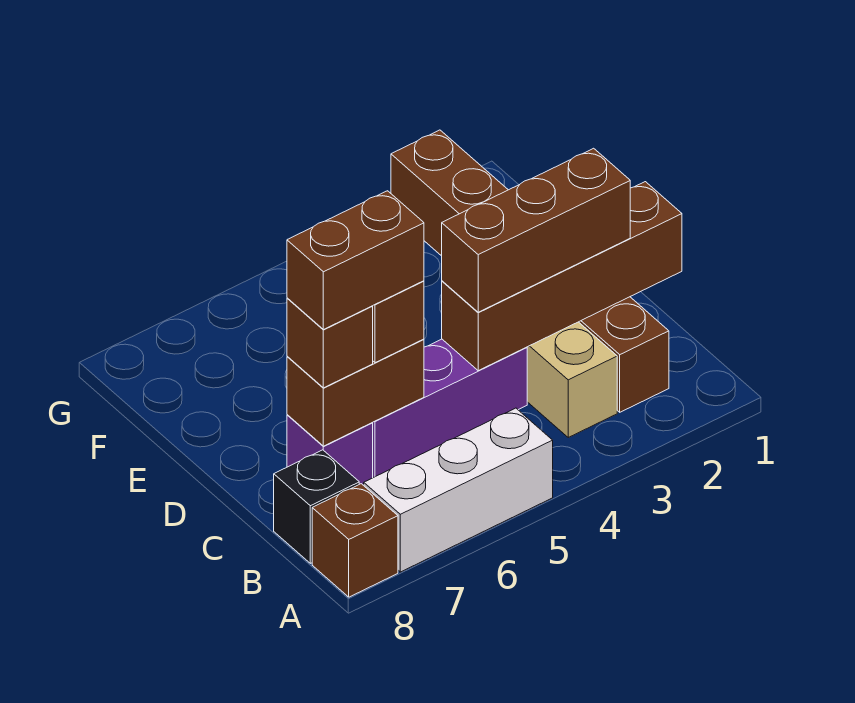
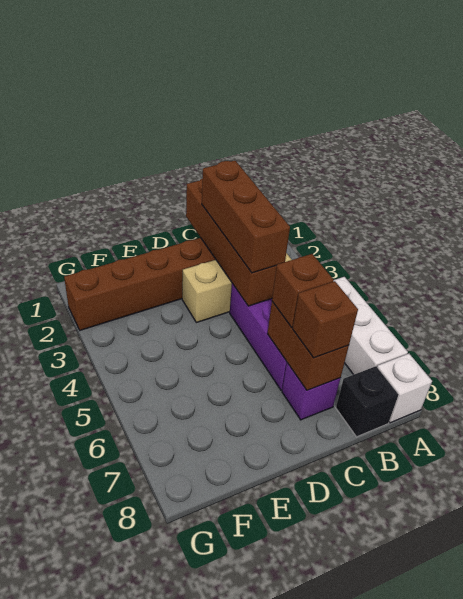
brown brick A8 level 1 -> white brick A8 level 1
brown brick C6:C7 level 4 -> none

